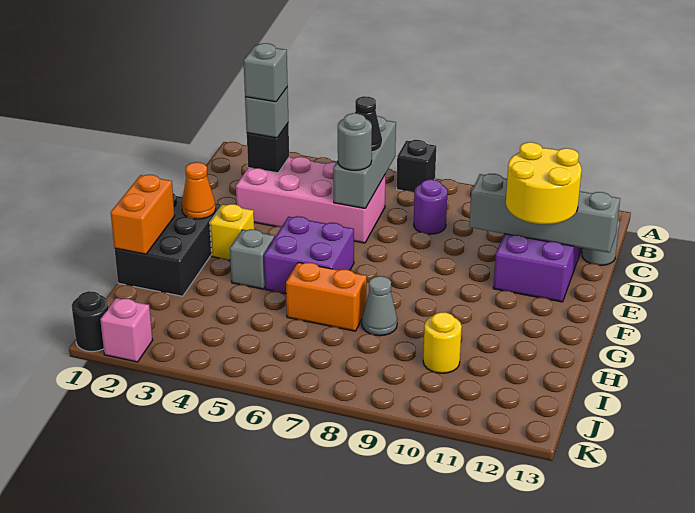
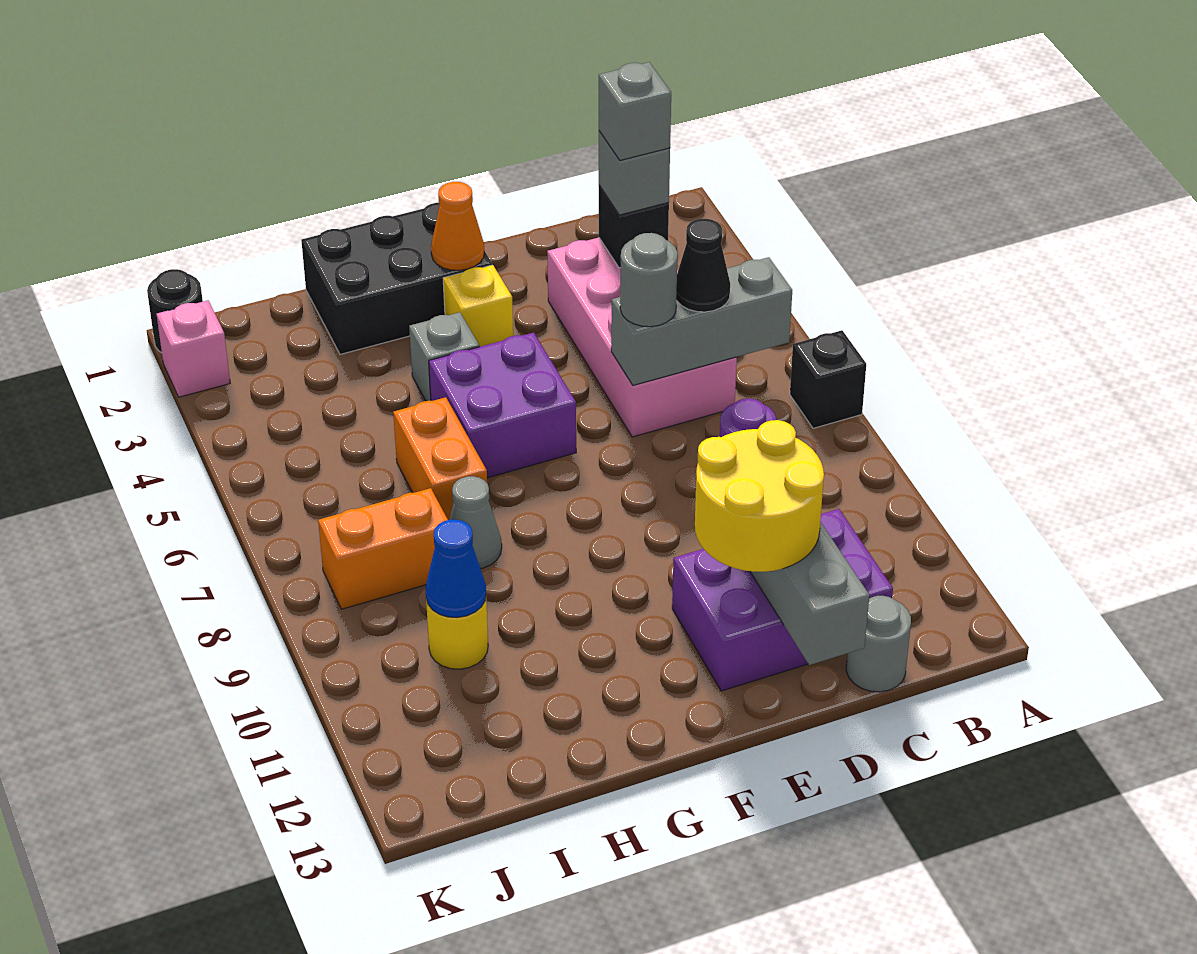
orange brick G1:H1 level 2 -> orange brick I8:J8 level 1
none -> blue cone I10 level 2

